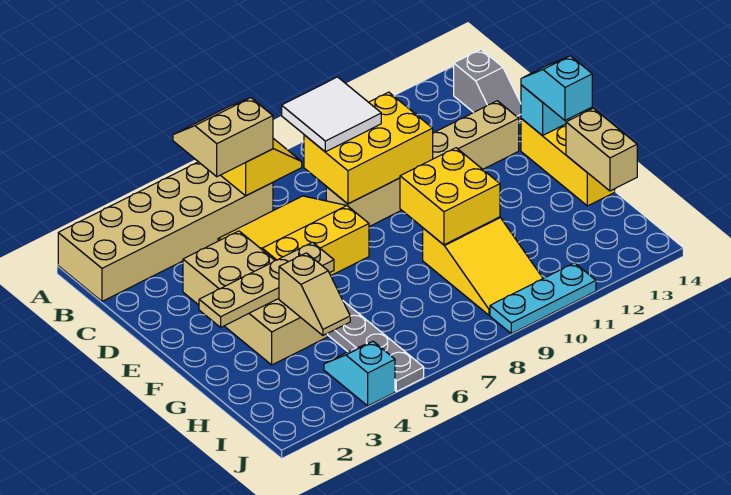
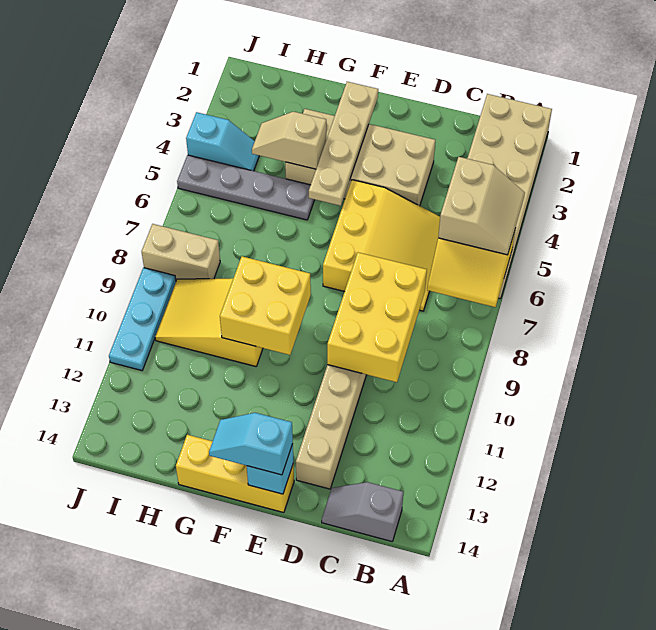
white tile B8:C9 level 3 -> none
cyan slope E14:F14 level 3 top F -> cyan slope E14:F14 level 3 top E
tan brick G14:H14 level 2 -> tan brick I8:J8 level 1

